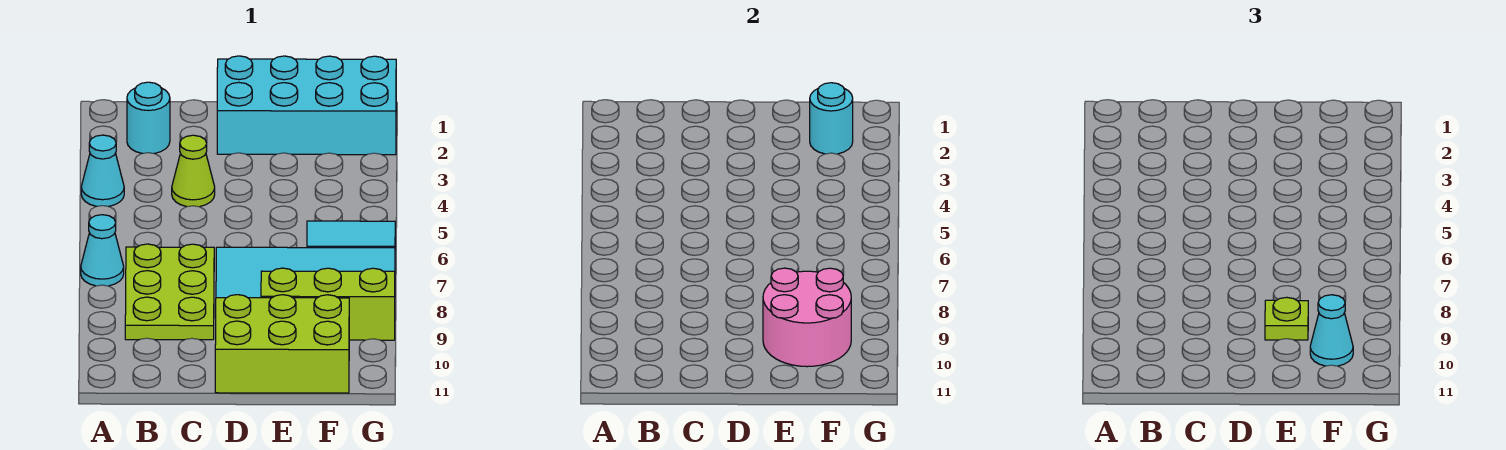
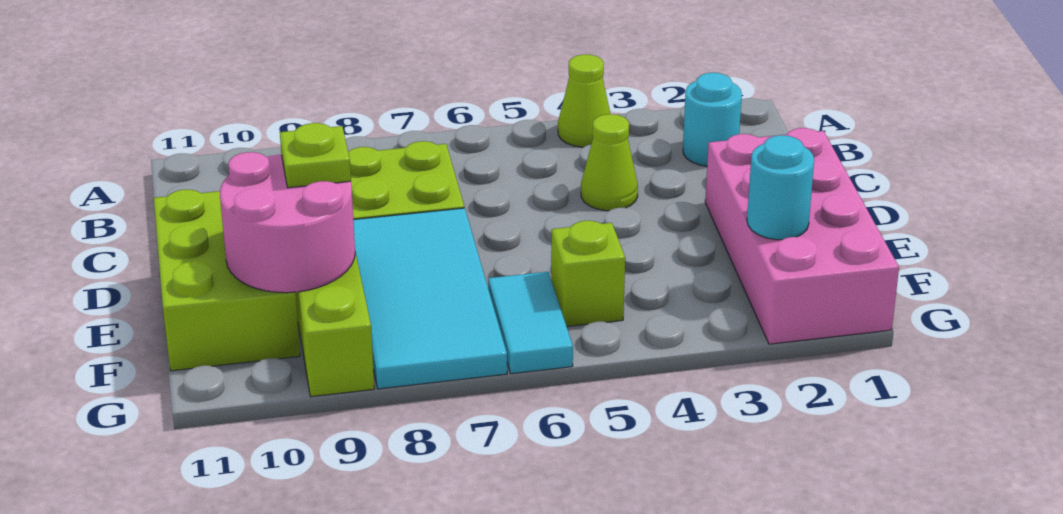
cyan cone A4 level 1 -> lime cone A4 level 1
cyan cone A7 level 1 -> none
cyan brick D1:G2 level 1 -> pink brick D1:G2 level 1
none -> lime brick F5 level 1
cyan cone F10 level 3 -> none

